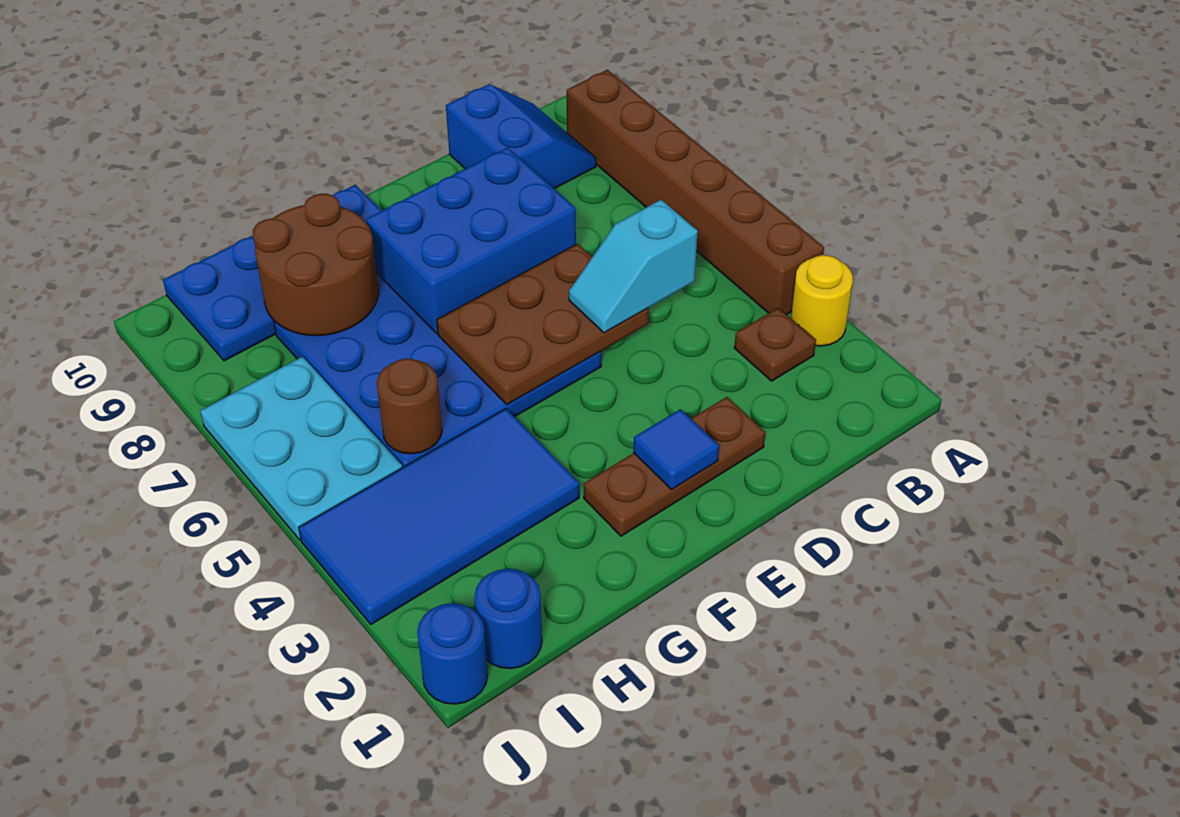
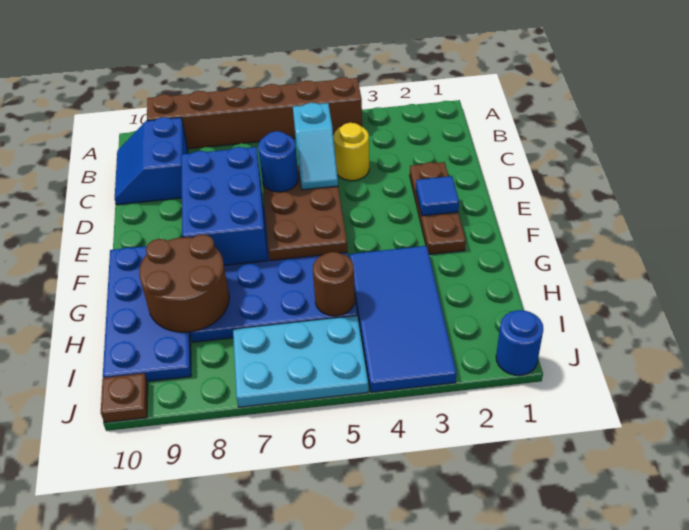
yellow round brick A3 level 1 -> yellow round brick C4 level 1
brown plate B3 level 1 -> brown plate J10 level 1
blue slope B9:C10 level 1 top C -> blue slope B9:C10 level 1 top 9
blue round brick I1 level 1 -> blue round brick D6 level 3

